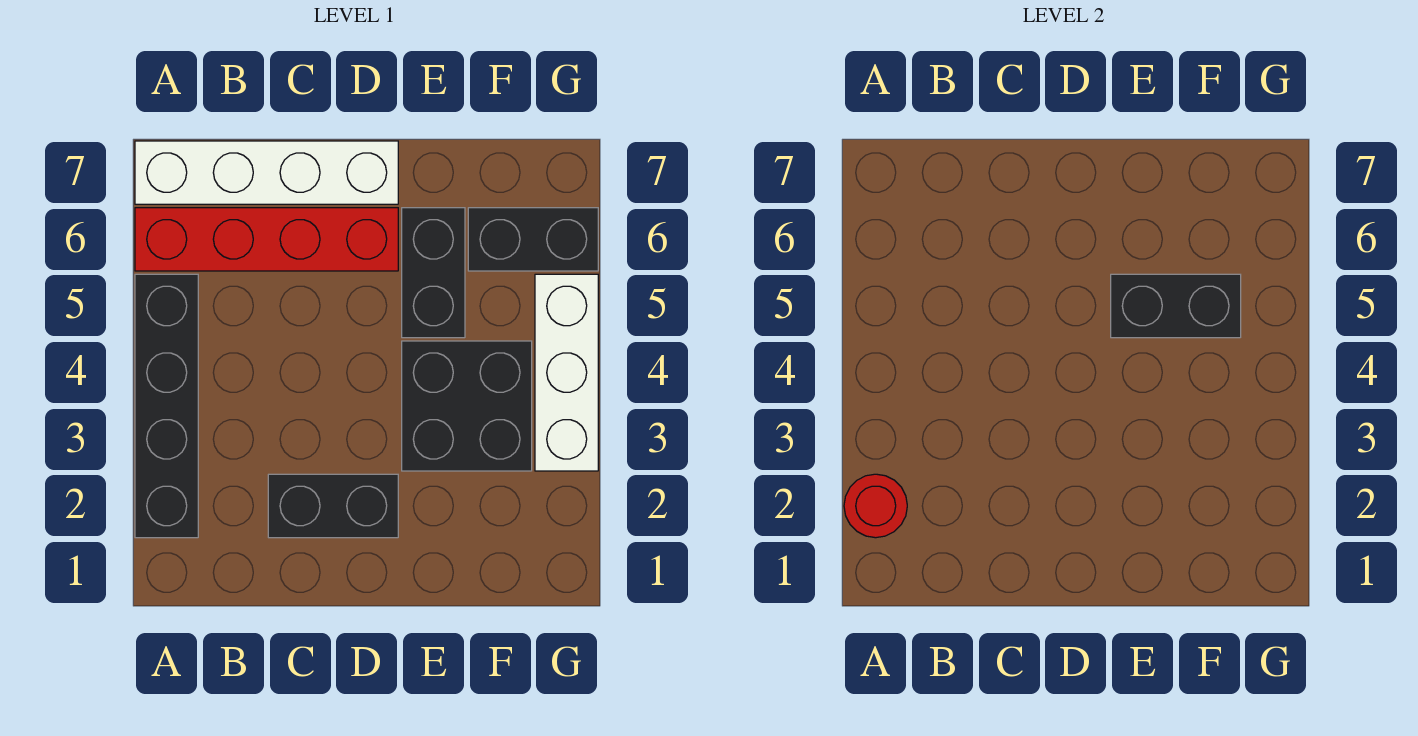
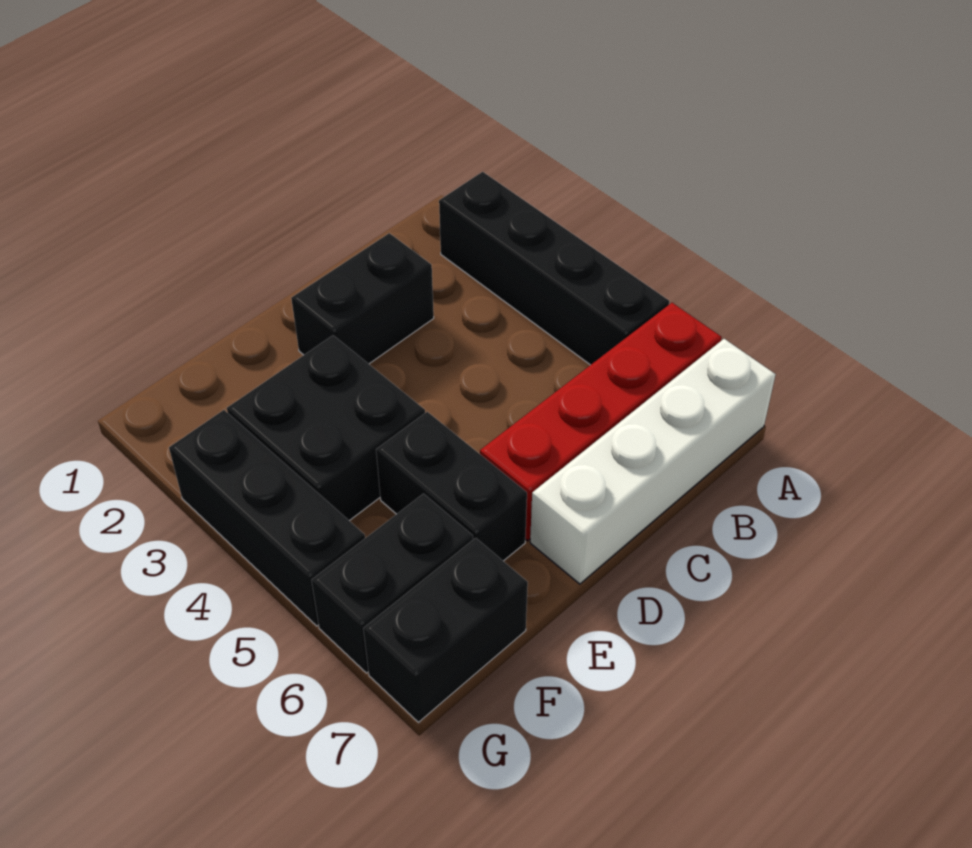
red round brick A2 level 2 -> none
black brick E5:F5 level 2 -> black brick F7:G7 level 1
white brick G3:G5 level 1 -> black brick G3:G5 level 1

